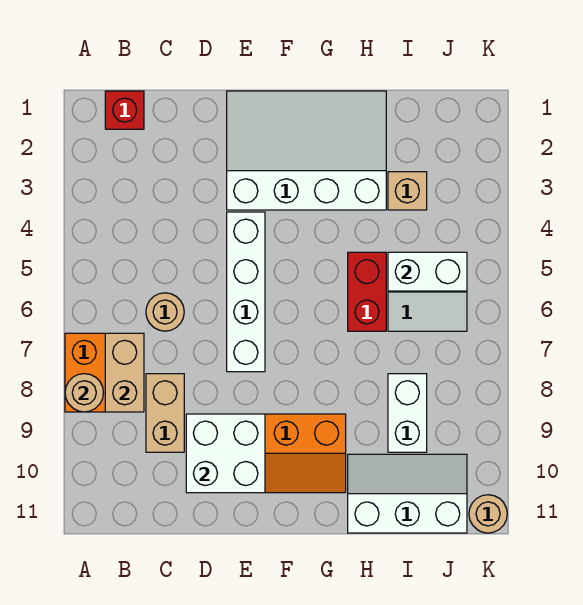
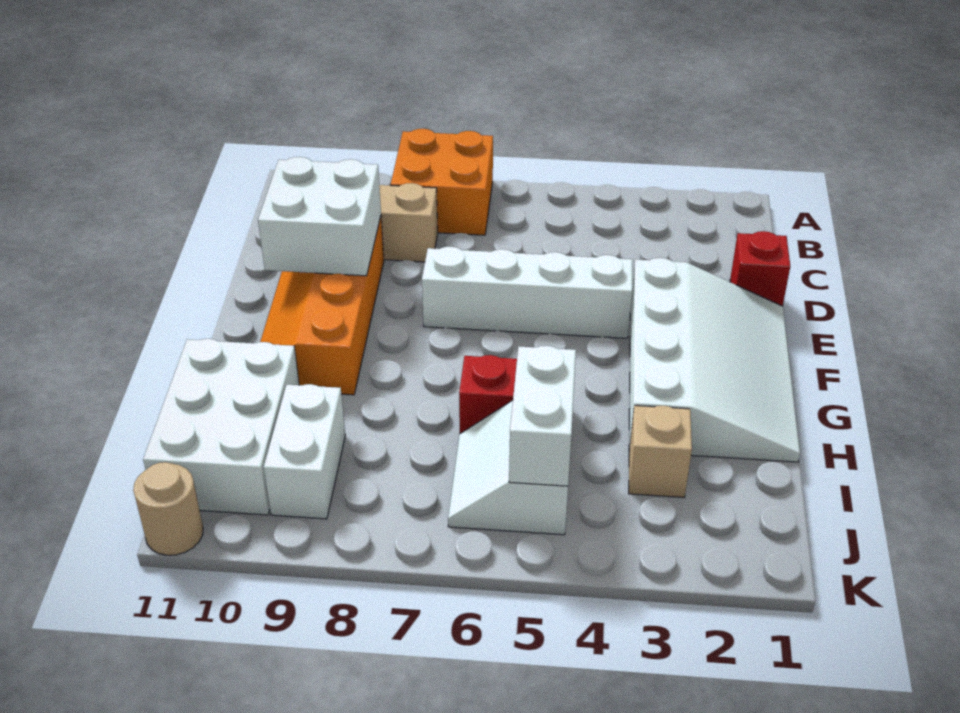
tan round brick A8 level 2 -> none
red brick B1 level 1 -> red brick D1 level 1
tan brick B7:B8 level 2 -> none
tan round brick C6 level 1 -> none
white slope H10:J11 level 1 top 11 -> white brick H10:J11 level 1
white brick I8:I9 level 1 -> white brick I9:J9 level 1

